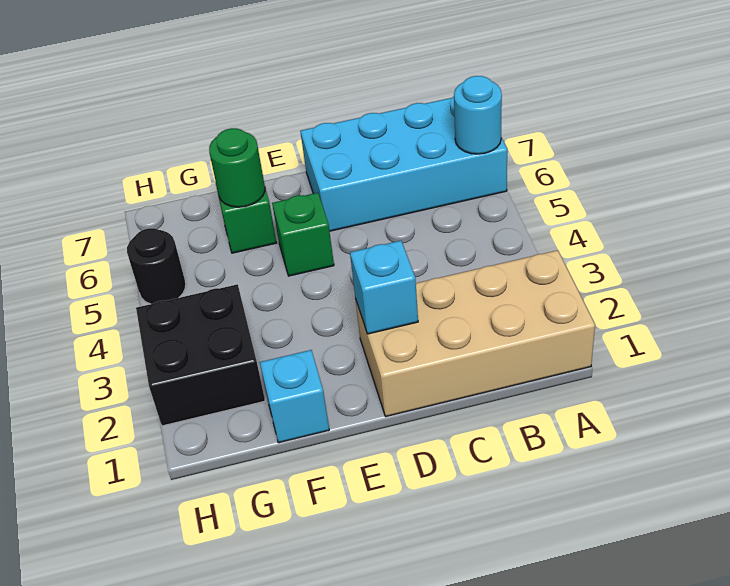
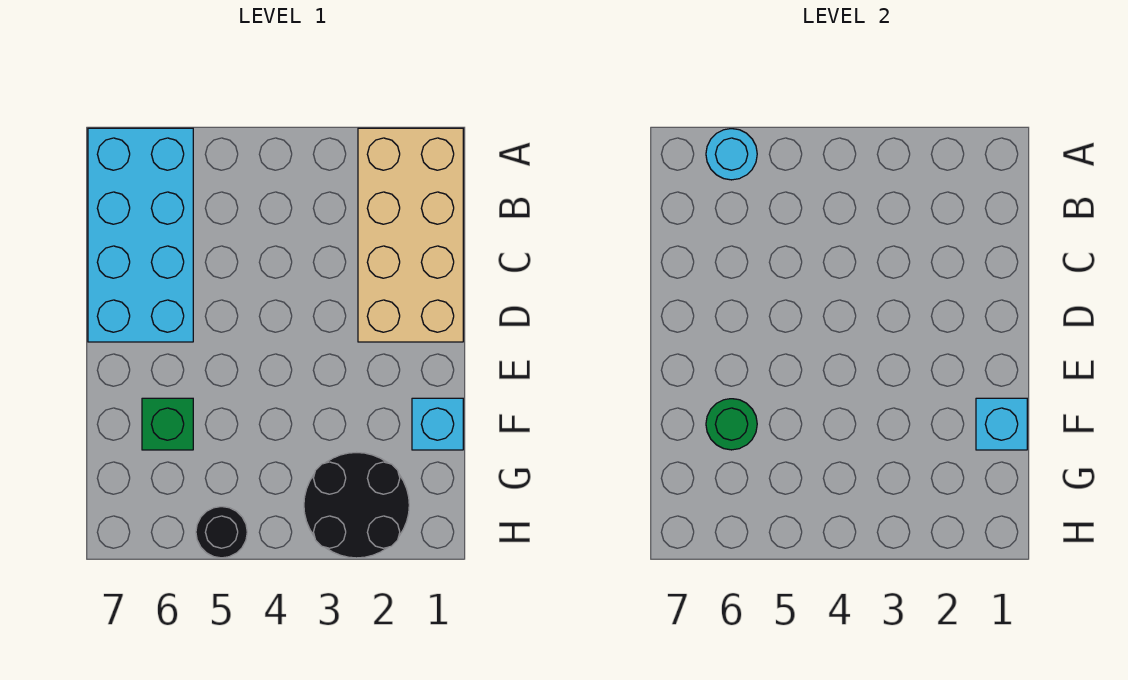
cyan brick D2 level 2 -> cyan brick F1 level 2
green brick E5 level 1 -> none
black brick G2:H3 level 1 -> black round brick G2:H3 level 1

